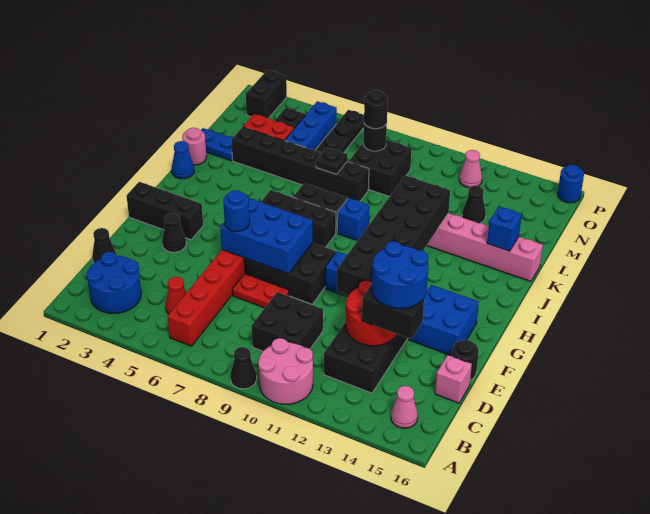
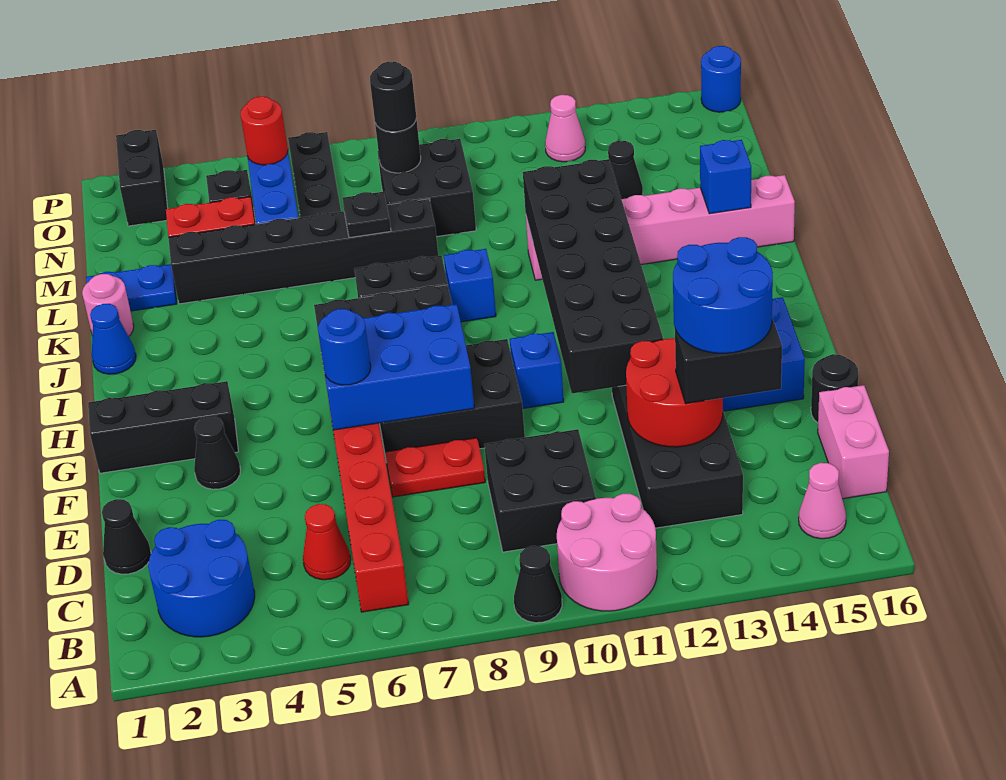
pink brick D16 level 1 -> pink brick C16:D16 level 1
none -> red round brick O5 level 2

